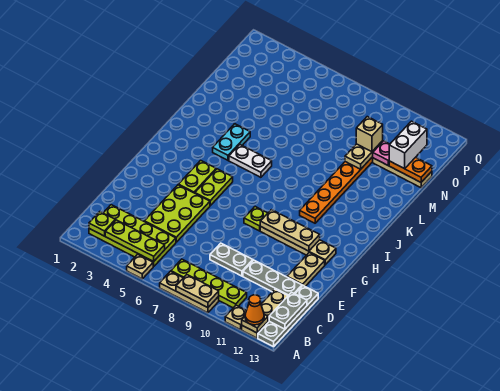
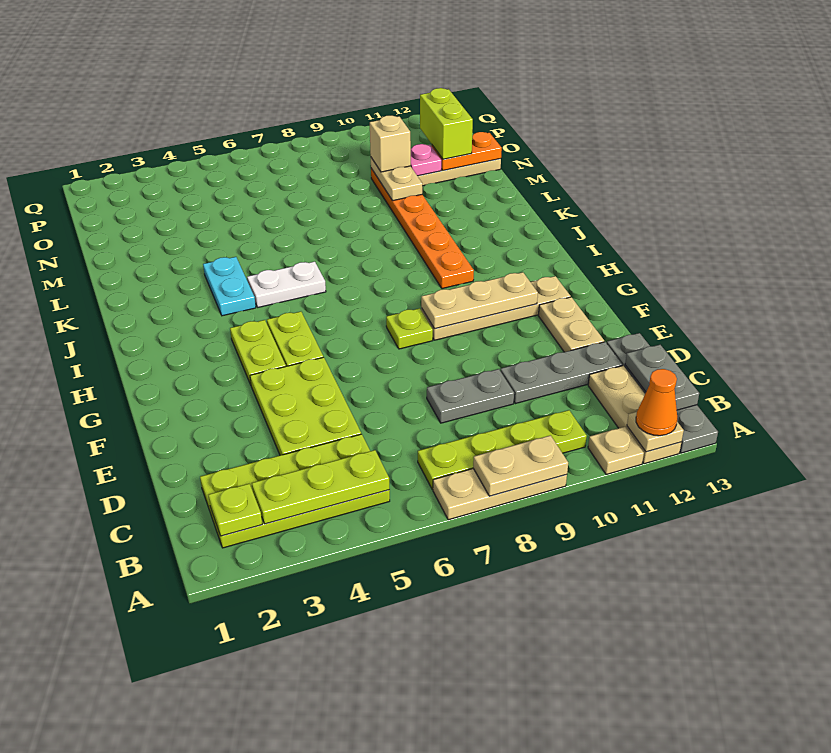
tan plate A5 level 1 -> none
white brick N12:O12 level 3 -> lime brick N12:O12 level 3

